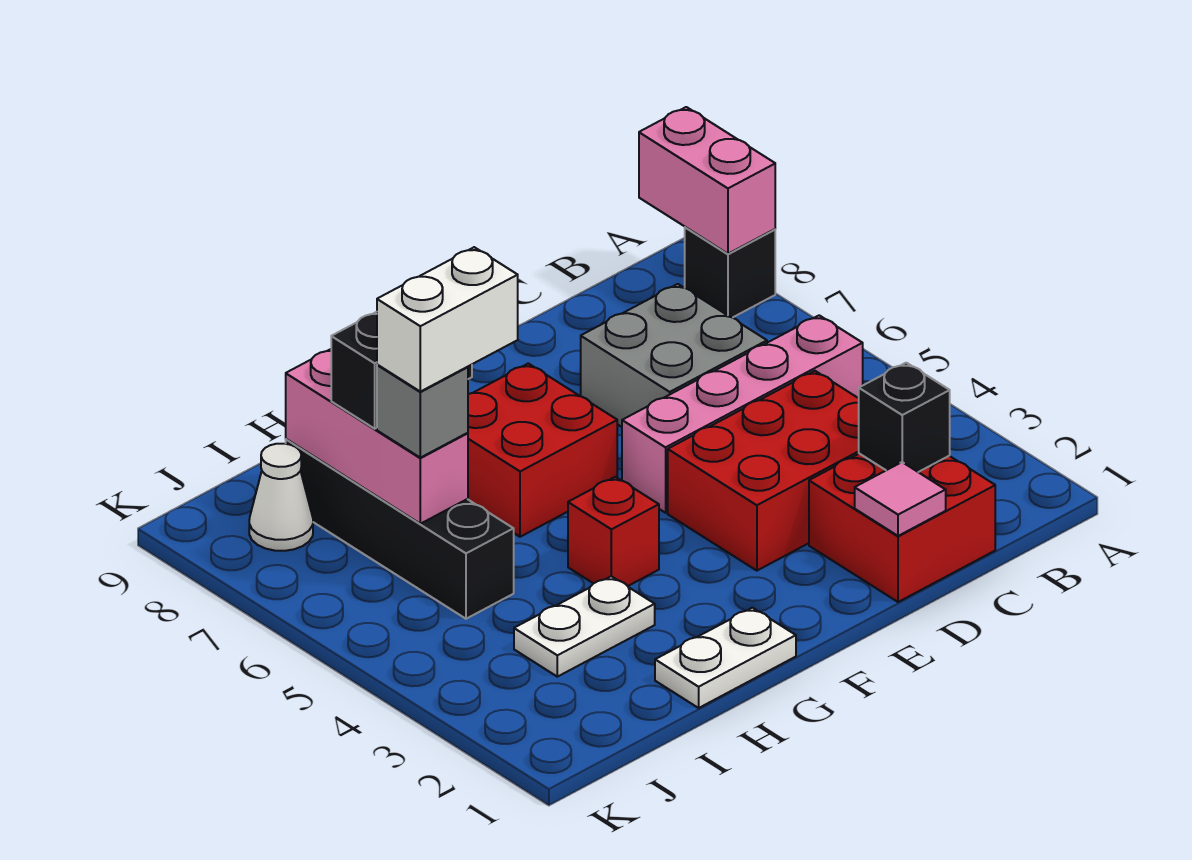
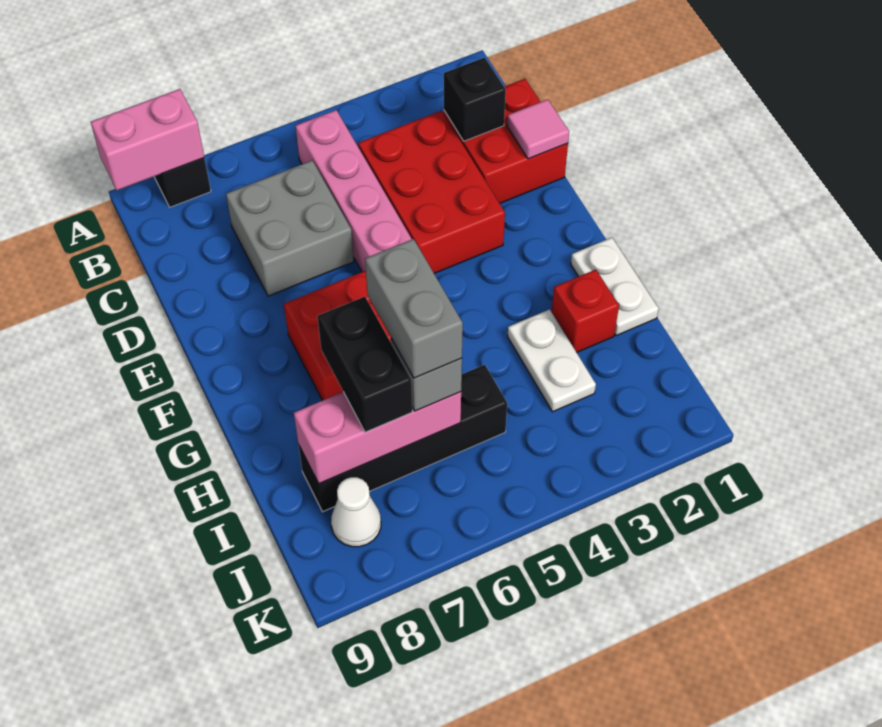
red brick G4 level 1 -> red brick H2 level 1
white brick H6:I6 level 4 -> grey brick H6:I6 level 4

